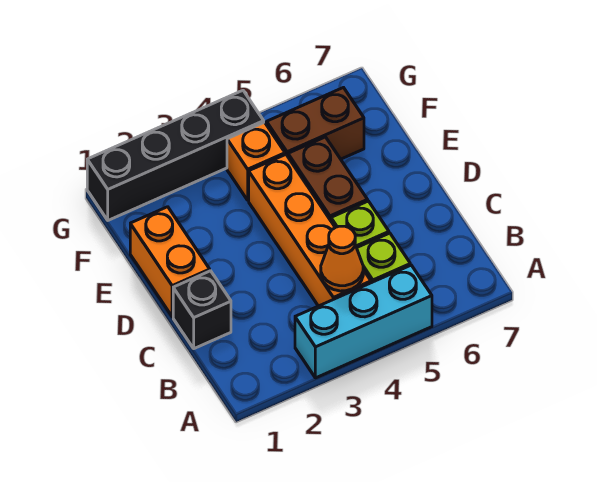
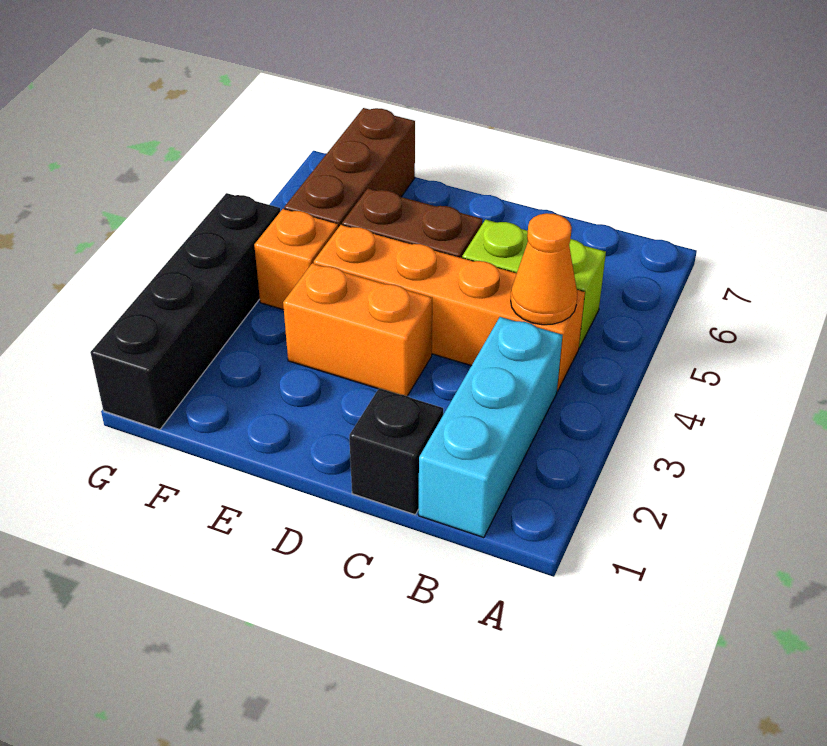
cyan brick A3:A5 level 1 -> cyan brick B1:B3 level 1
orange brick D1:E1 level 1 -> orange brick D3:E3 level 1
brown brick F5:F6 level 1 -> brown brick F5:F7 level 1

